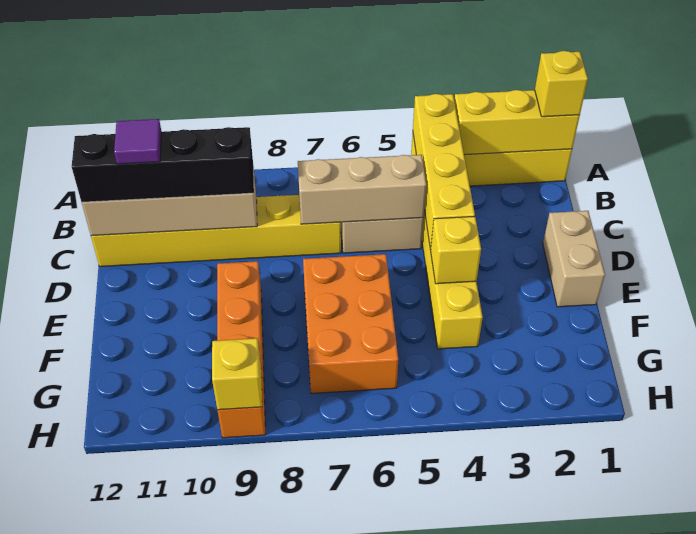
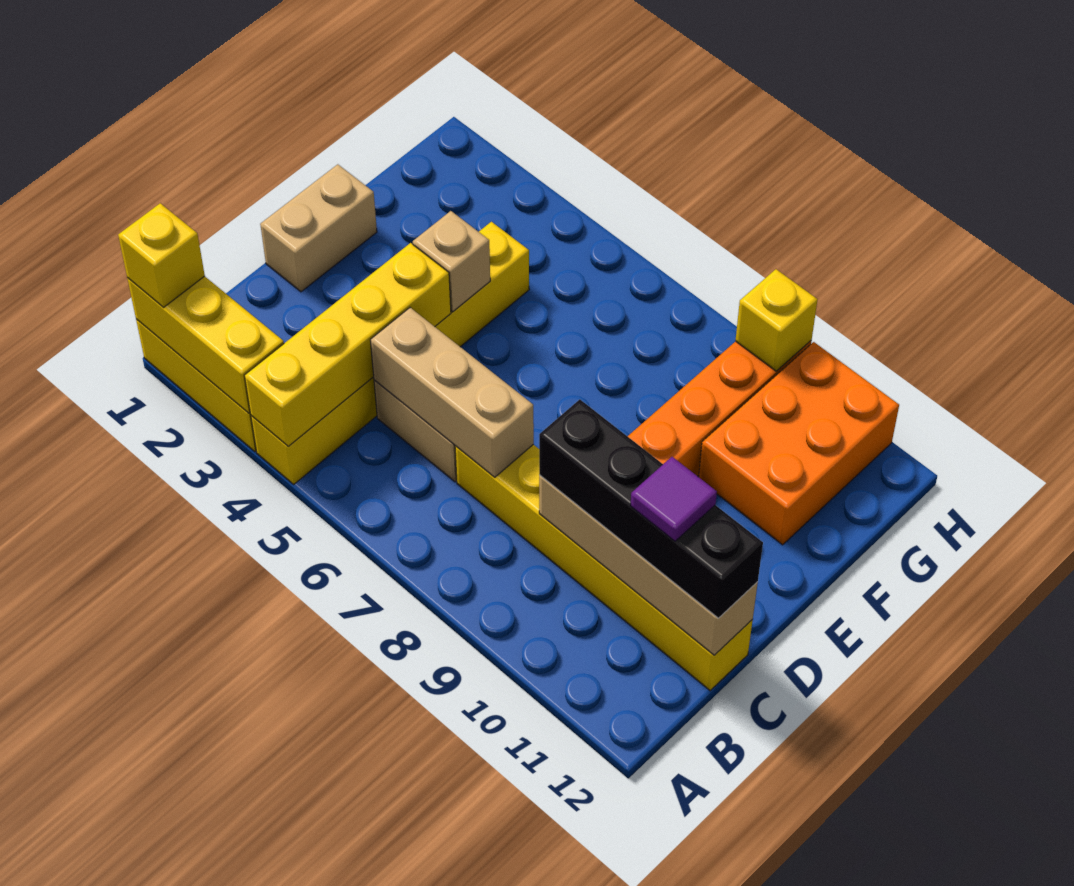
yellow brick E4 level 2 -> tan brick E4 level 2
orange brick E6:G7 level 1 -> orange brick F10:H11 level 1

